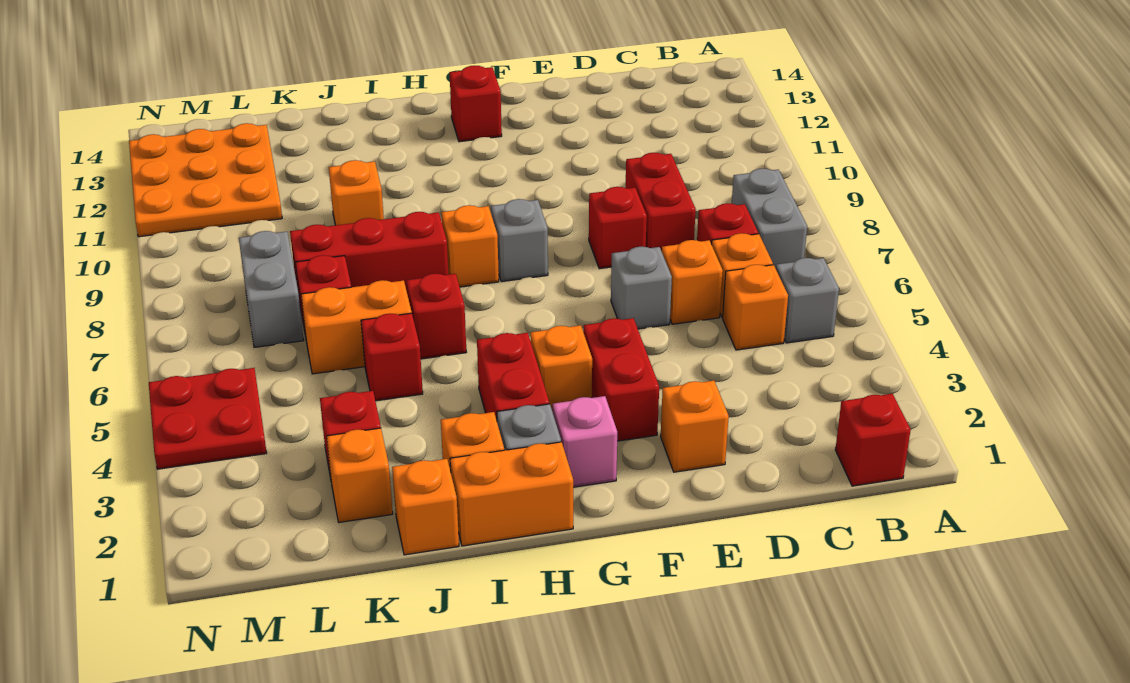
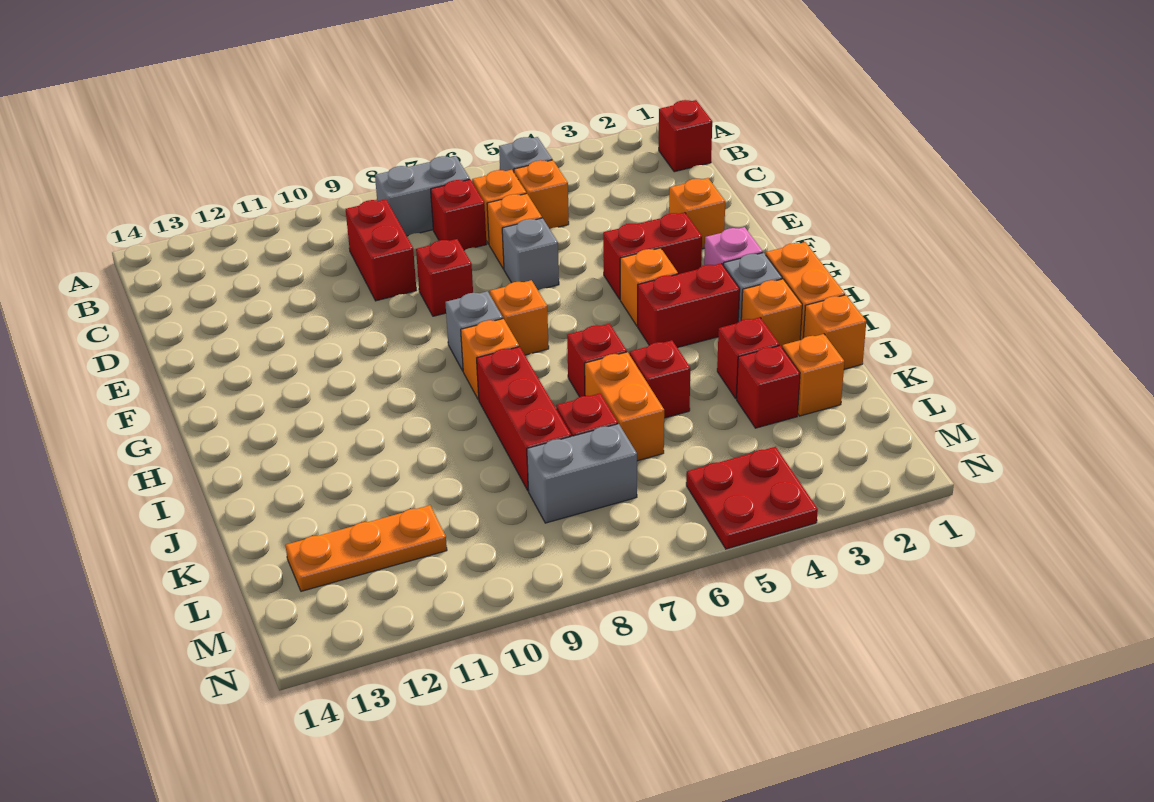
red brick D8:D9 level 1 -> red brick C9:D9 level 1
red brick G13 level 1 -> red brick J3 level 1
orange brick J10 level 1 -> orange brick G7 level 1
orange plate L11:N13 level 1 -> orange plate L11:L13 level 1

